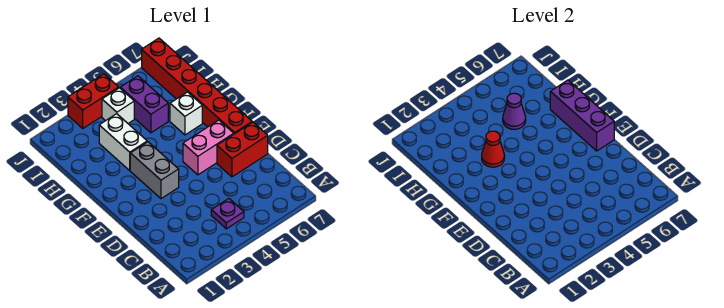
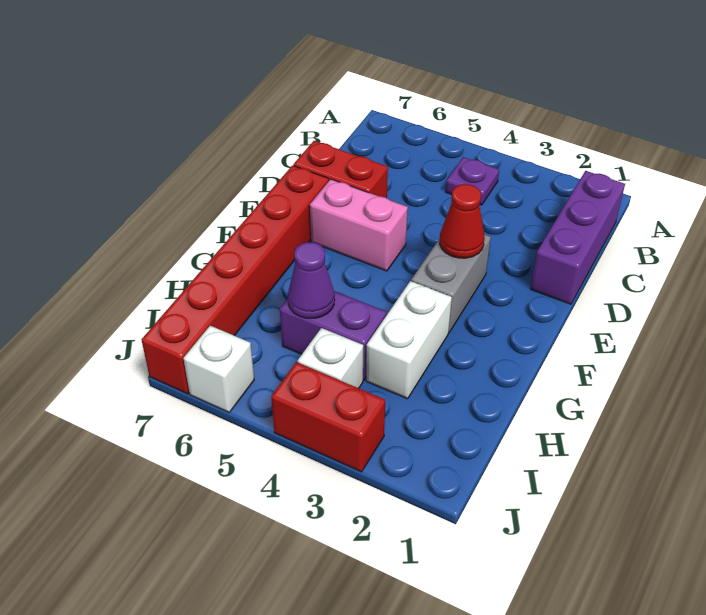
purple brick E7:G7 level 2 -> purple brick B1:D1 level 1
red cone G3 level 2 -> red cone E3 level 2
white brick G6 level 1 -> white brick J6 level 1
purple brick H5:I5 level 1 -> purple brick H4:H5 level 1

